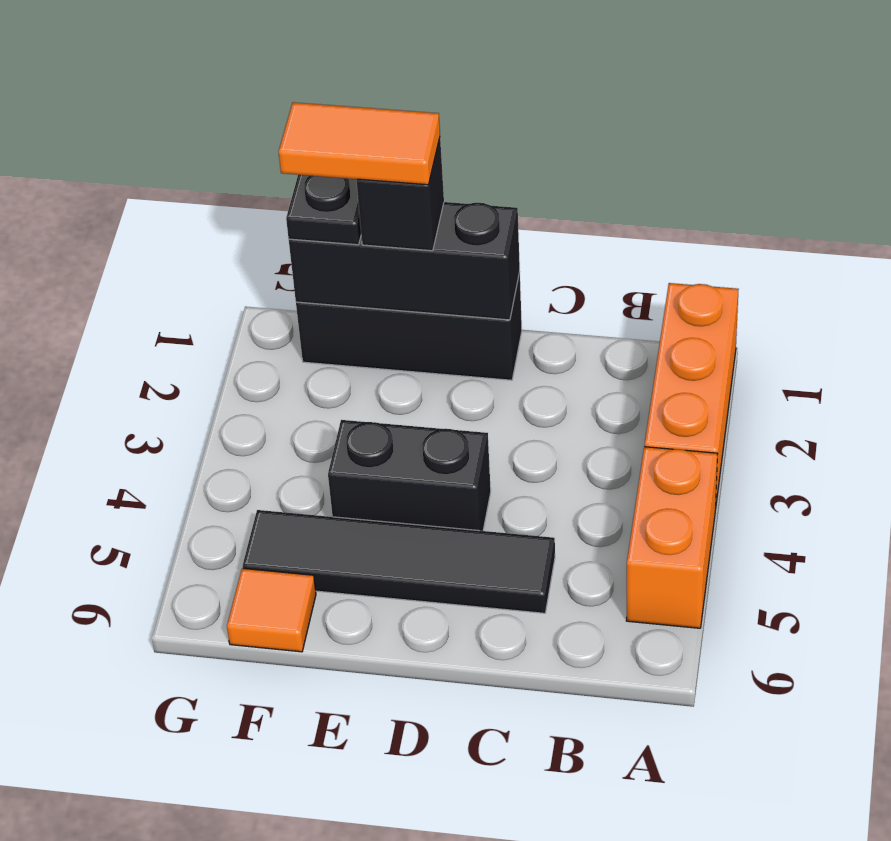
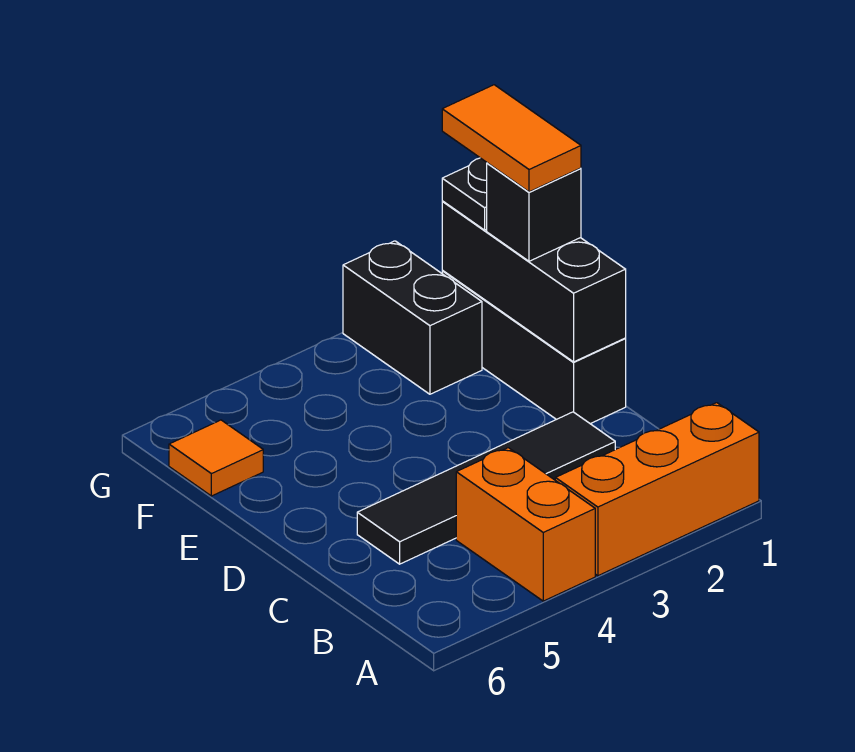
orange brick A4:A5 level 1 -> orange brick A4:B4 level 1
black tile C5:F5 level 1 -> black tile C2:C5 level 1
black brick D4:E4 level 1 -> black brick F2:G2 level 1

